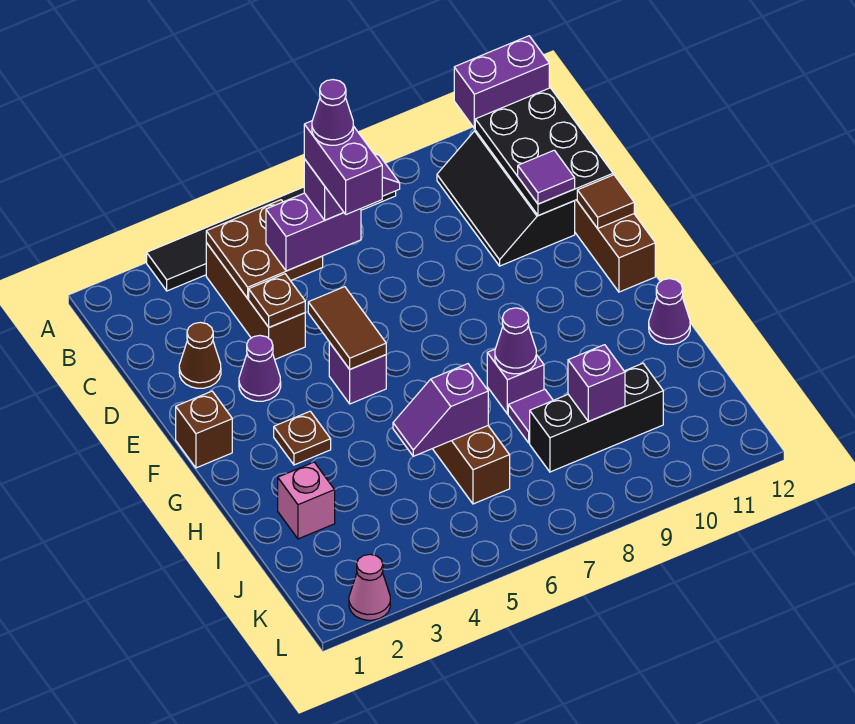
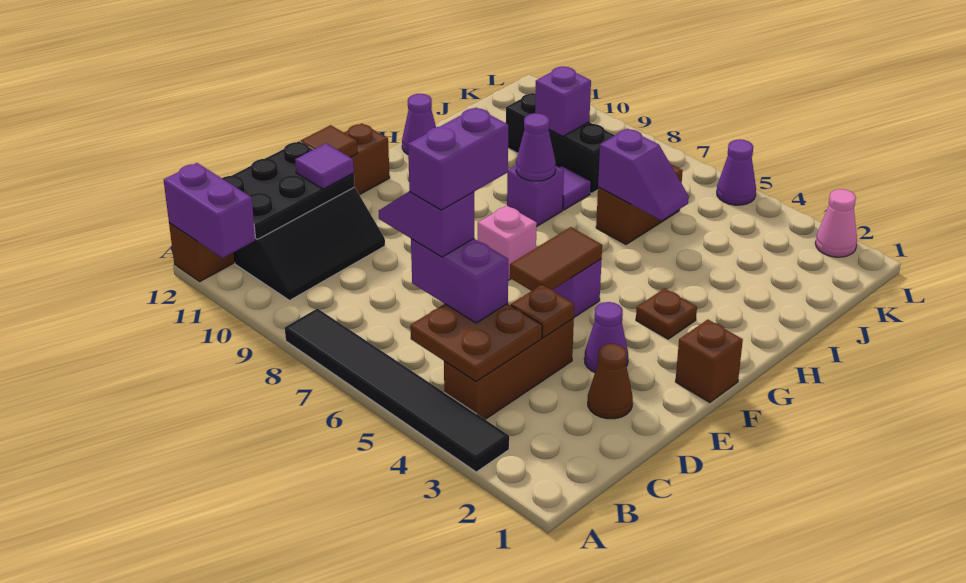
purple cone C6 level 6 -> purple cone L5 level 1
pink brick I2 level 1 -> pink brick F7 level 1

